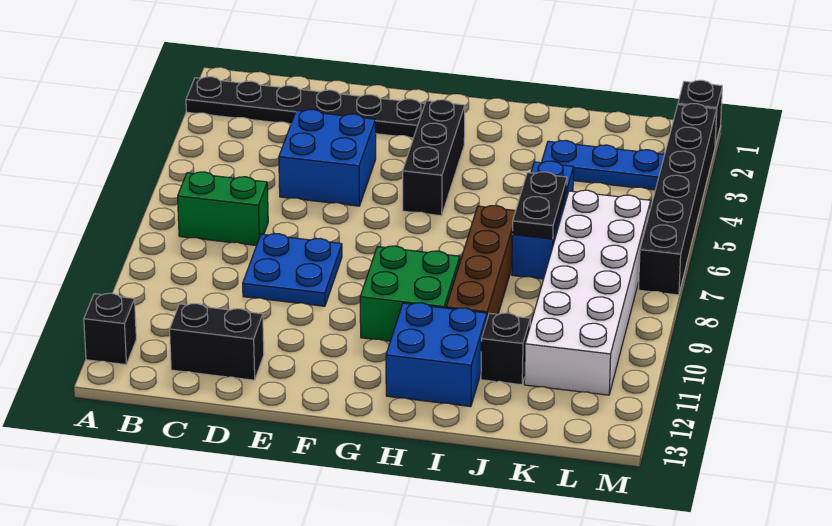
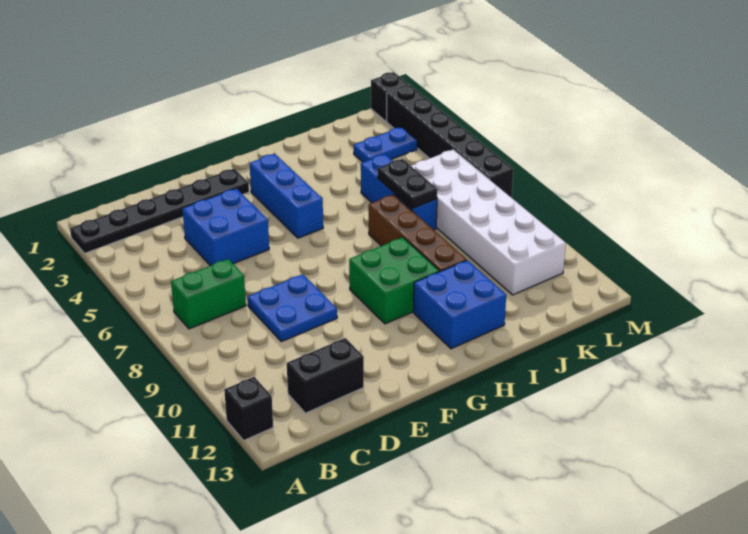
black brick G3:G5 level 1 -> blue brick G3:G5 level 1
blue plate J3:L3 level 1 -> blue plate K3:L3 level 1
black brick J11 level 1 -> none

